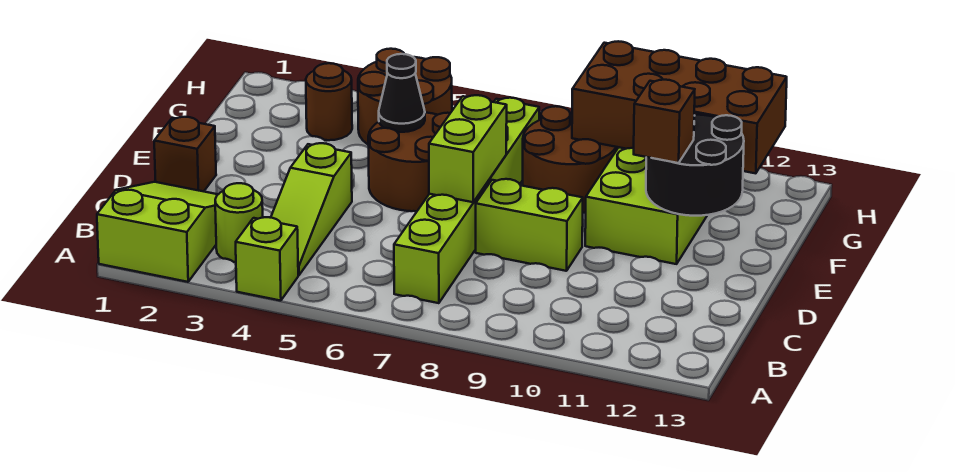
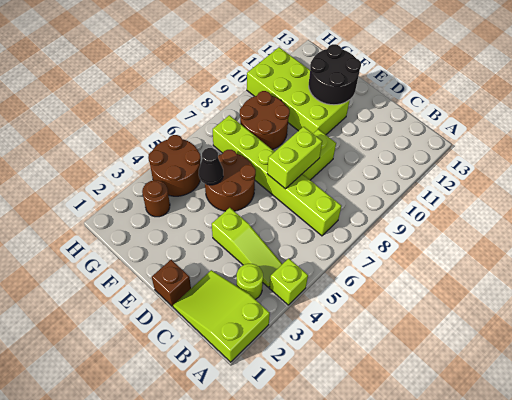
lime brick D7:E7 level 2 -> lime brick D7:D8 level 2
brown brick E11 level 3 -> none
brown brick G9:H12 level 2 -> none

